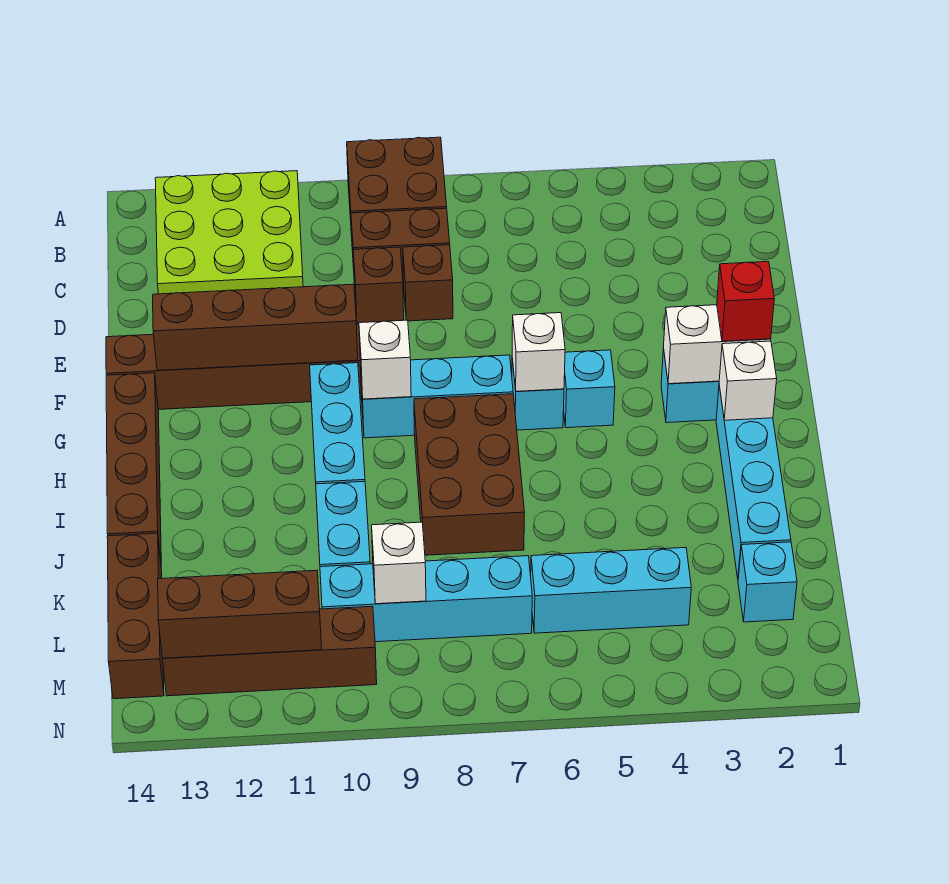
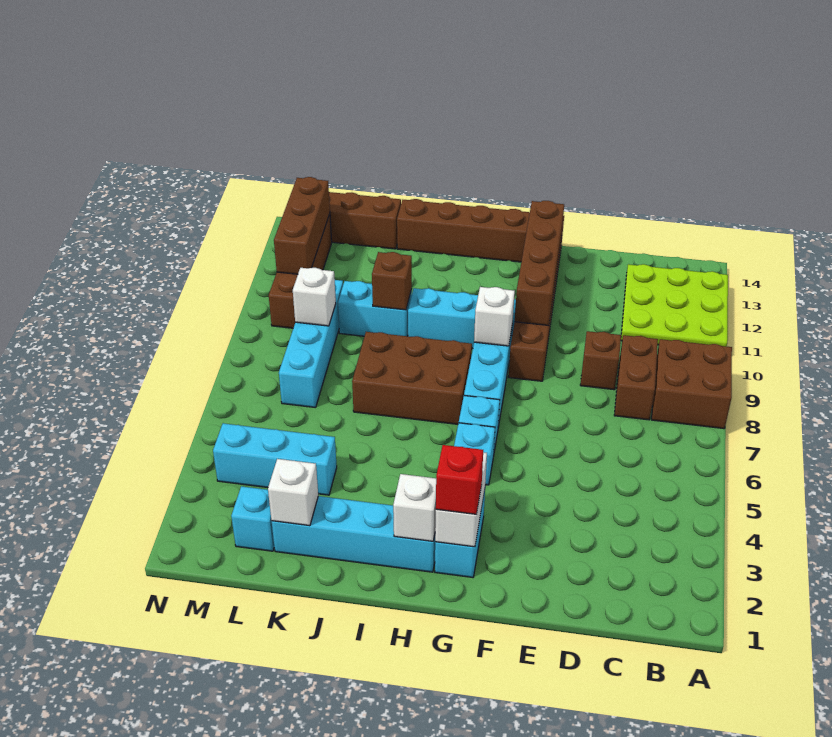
brown brick D8 level 1 -> brown brick J10 level 2
white brick G6 level 2 -> white brick K2 level 2
cyan brick L4:L6 level 1 -> cyan brick K4:M4 level 1

